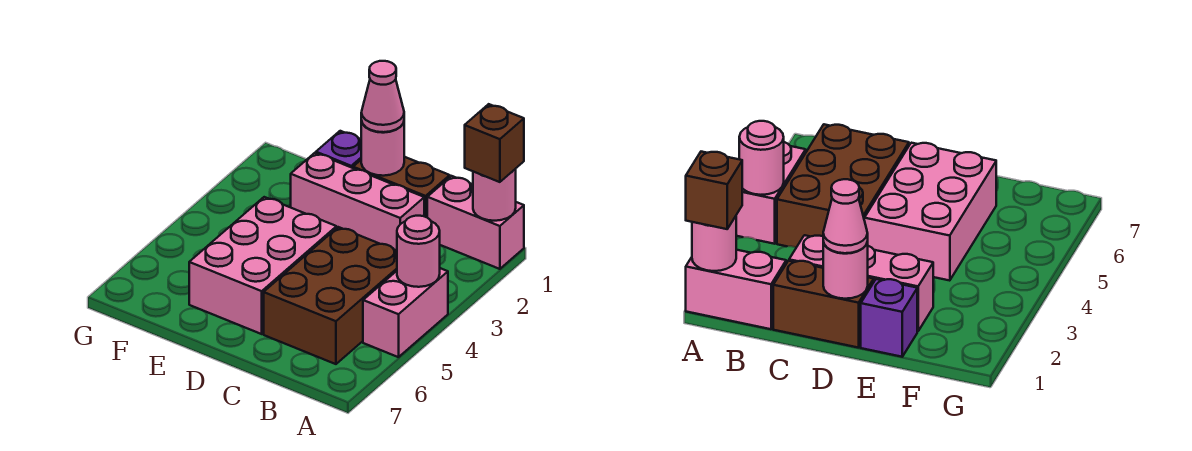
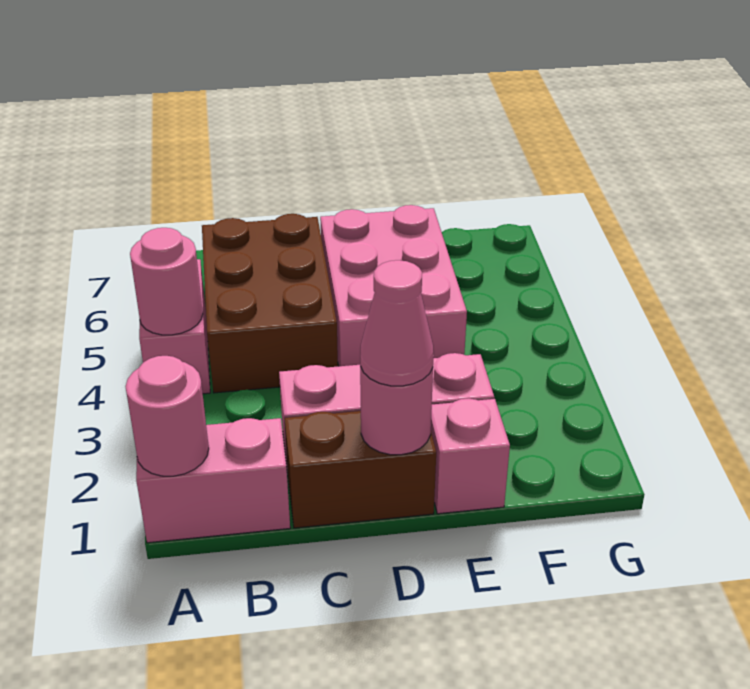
brown brick A1 level 3 -> none
purple brick E1 level 1 -> pink brick E1 level 1

